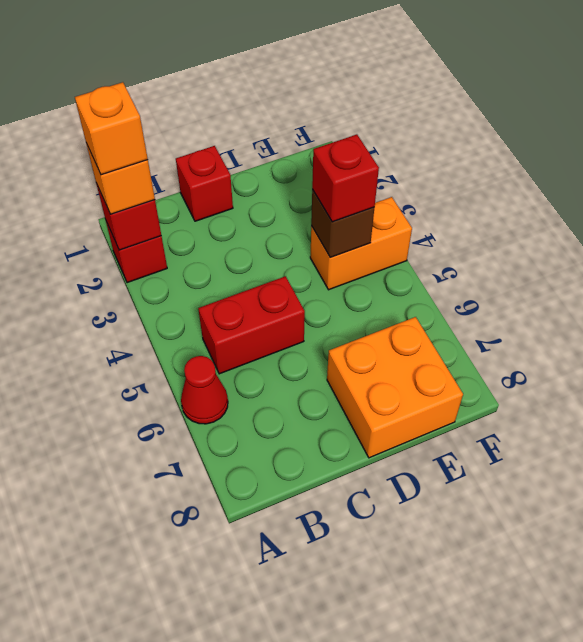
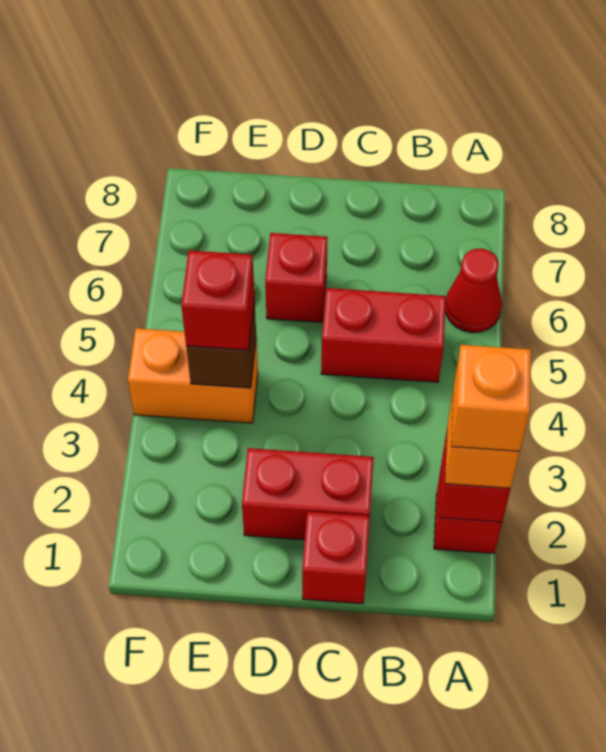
none -> red brick C2:D2 level 1
none -> red brick D6 level 1
orange brick D7:E8 level 1 -> none

